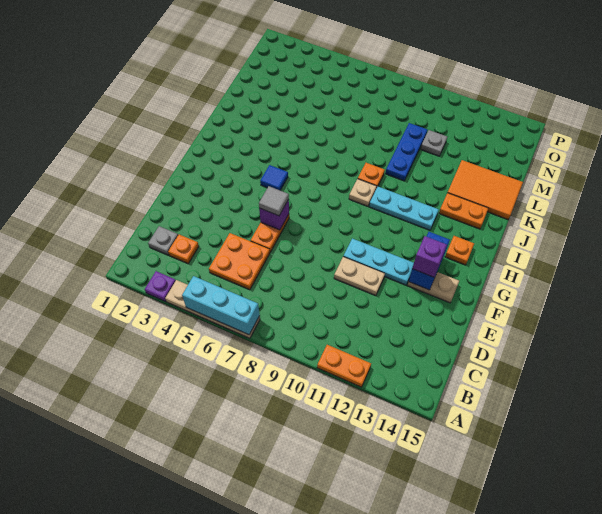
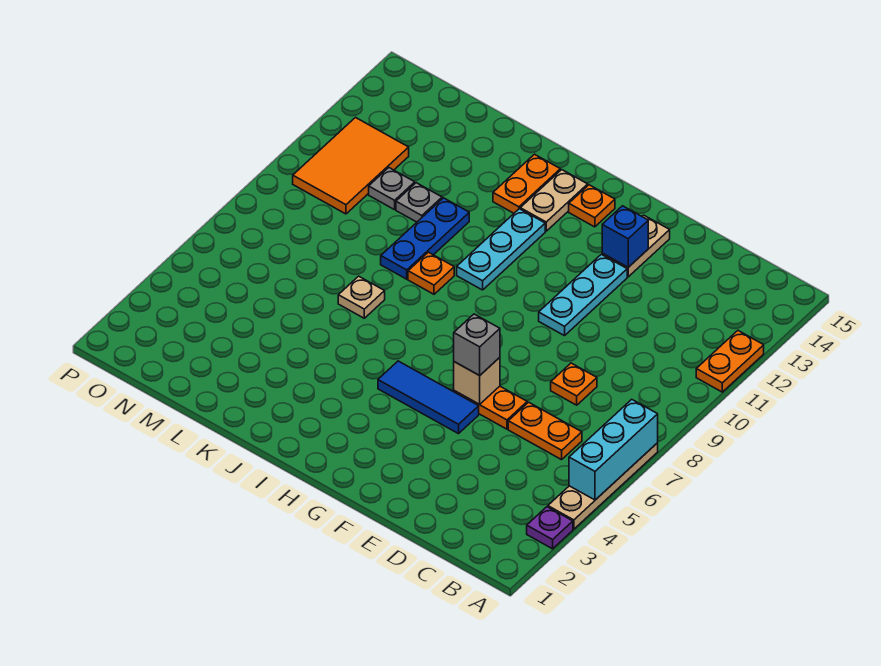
grey plate C2 level 1 -> grey plate L11 level 1
orange plate C3 level 1 -> orange plate D8 level 1
orange plate C5:D6 level 1 -> orange plate C6:D6 level 1
tan plate E10:E11 level 1 -> tan plate I13:I14 level 1
purple brick F6 level 2 -> tan brick F6 level 2
grey tile F6 level 3 -> grey brick F6 level 3
blue brick F13:G13 level 2 -> blue brick F13 level 2
purple brick F13 level 3 -> none
blue tile H5 level 1 -> blue tile F5:H5 level 1
tan plate I9 level 1 -> tan plate K7 level 1
blue plate K10:M10 level 1 -> blue plate K9:K11 level 1
orange tile K13:L15 level 1 -> orange tile N10:O12 level 1

